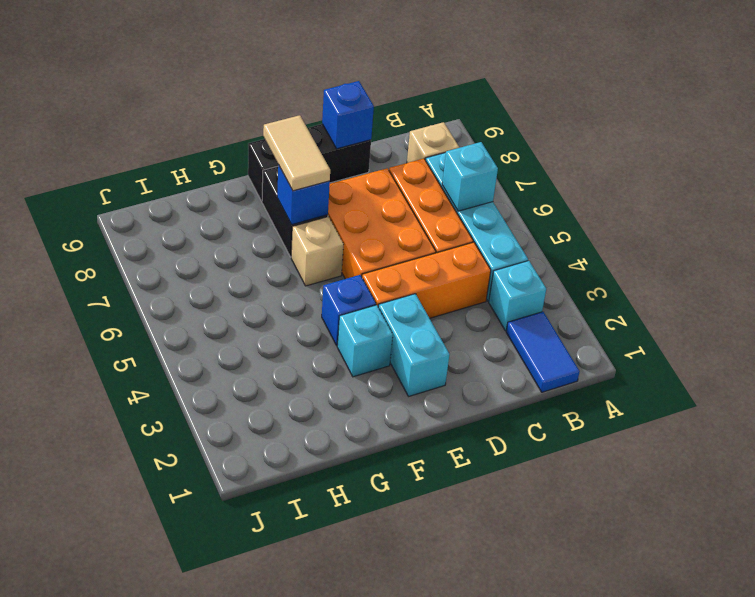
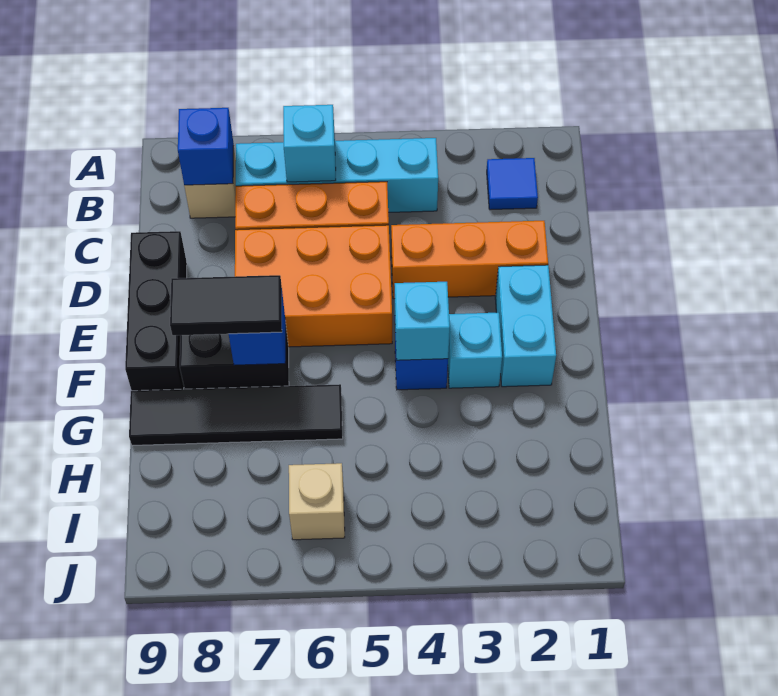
blue tile B1:B2 level 1 -> blue tile B2 level 1
cyan brick B3 level 1 -> cyan brick F4 level 2
orange brick C4:E4 level 1 -> orange brick D2:D4 level 1
blue brick D9 level 2 -> blue brick B8 level 2
cyan brick E2:E3 level 1 -> cyan brick E2:F2 level 1
tan brick F6 level 1 -> tan brick I6 level 1
tan tile F7:F8 level 3 -> black tile F7:F8 level 3
none -> black tile G6:G9 level 1

